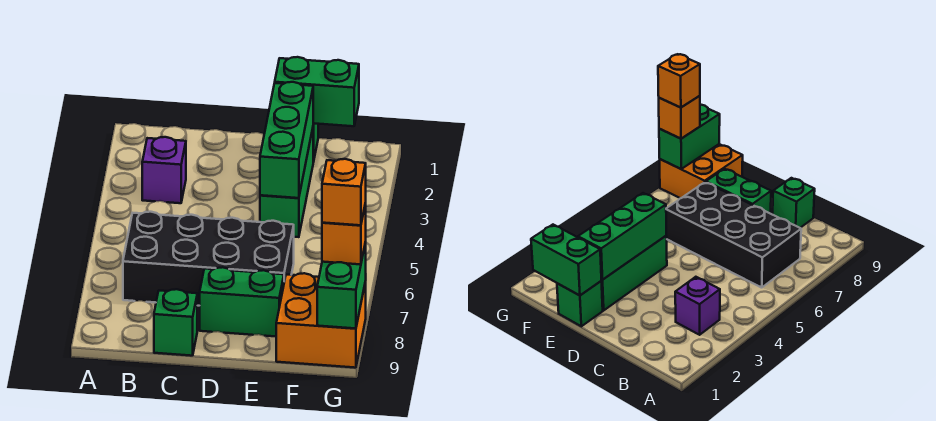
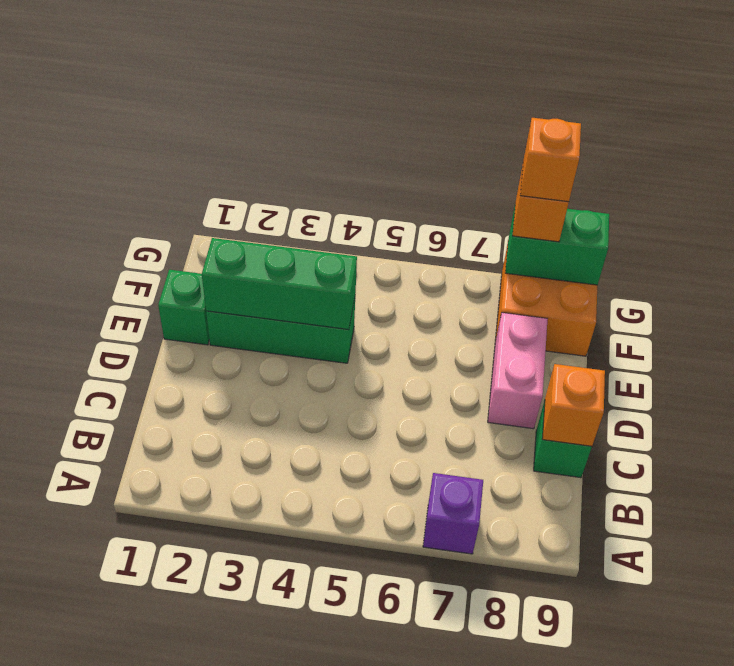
purple brick B3 level 1 -> purple brick A7 level 1
black brick B6:E7 level 1 -> none
none -> orange brick C9 level 2
green brick D8:E8 level 1 -> pink brick D8:E8 level 1
green brick E1:F1 level 2 -> none

